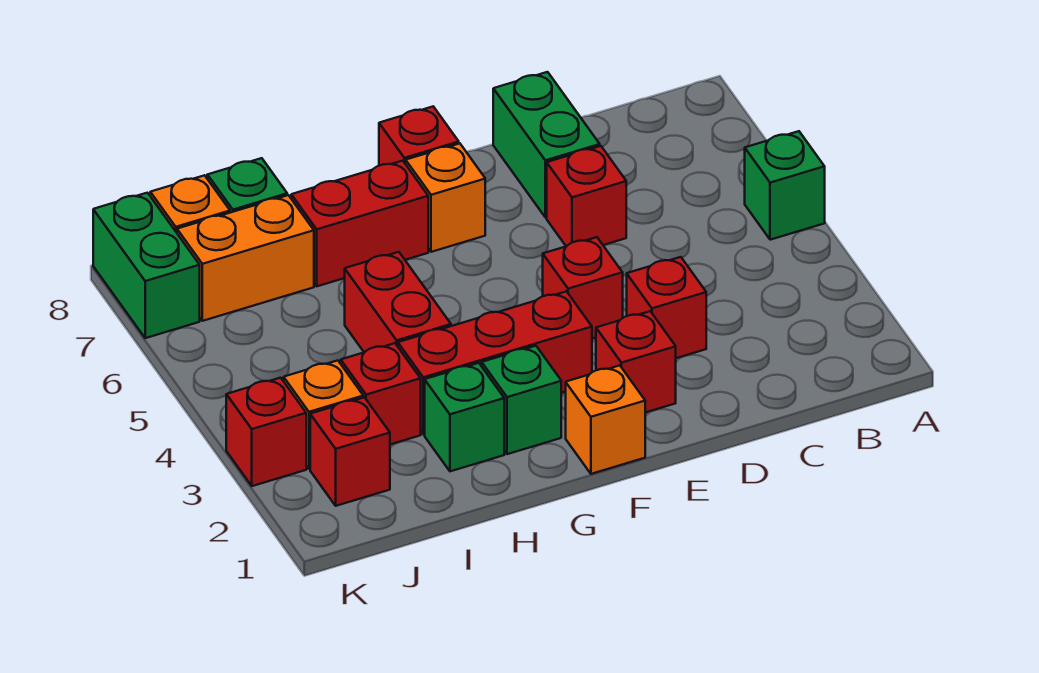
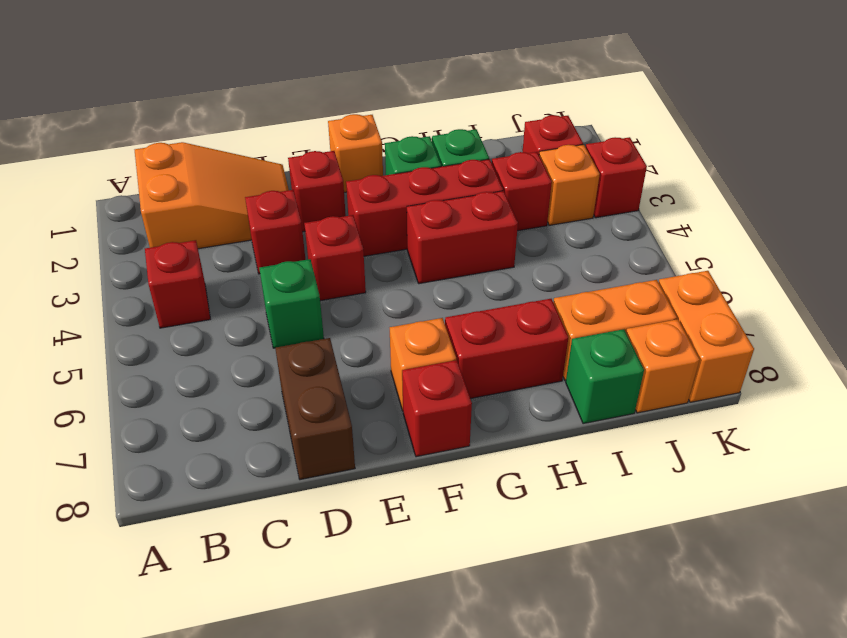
green brick A5 level 1 -> green brick D5 level 1
none -> orange slope B1:D2 level 1 top B
red brick D6 level 1 -> red brick B4 level 1
green brick D7:D8 level 1 -> brown brick D7:D8 level 1
red brick H4:H5 level 1 -> red brick G4:H4 level 1
green brick K7:K8 level 1 -> orange brick K7:K8 level 1

